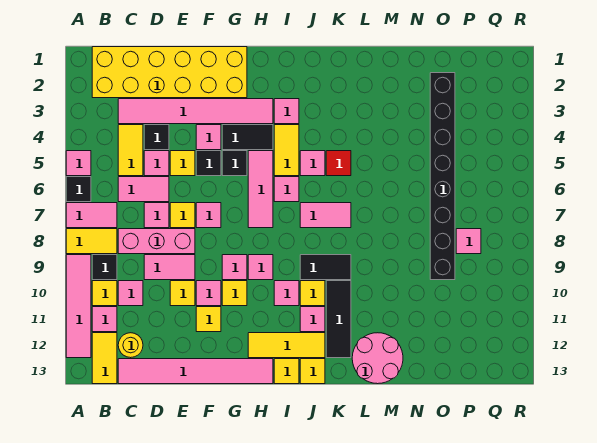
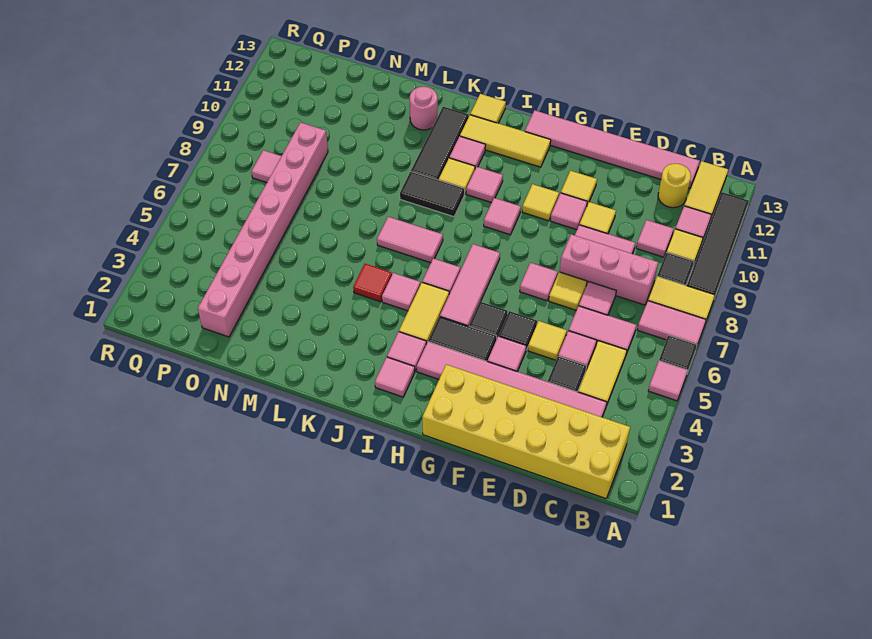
pink tile A9:A12 level 1 -> black tile A9:A12 level 1
pink tile G9 level 1 -> pink tile I2 level 1
yellow tile I13 level 1 -> none
pink round brick L12:M13 level 1 -> pink round brick L12 level 1
black brick O2:O9 level 1 -> pink brick O2:O9 level 1

